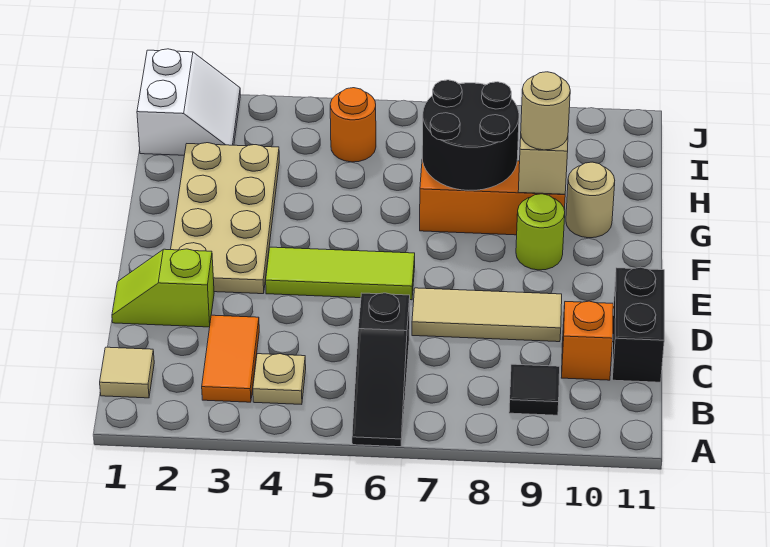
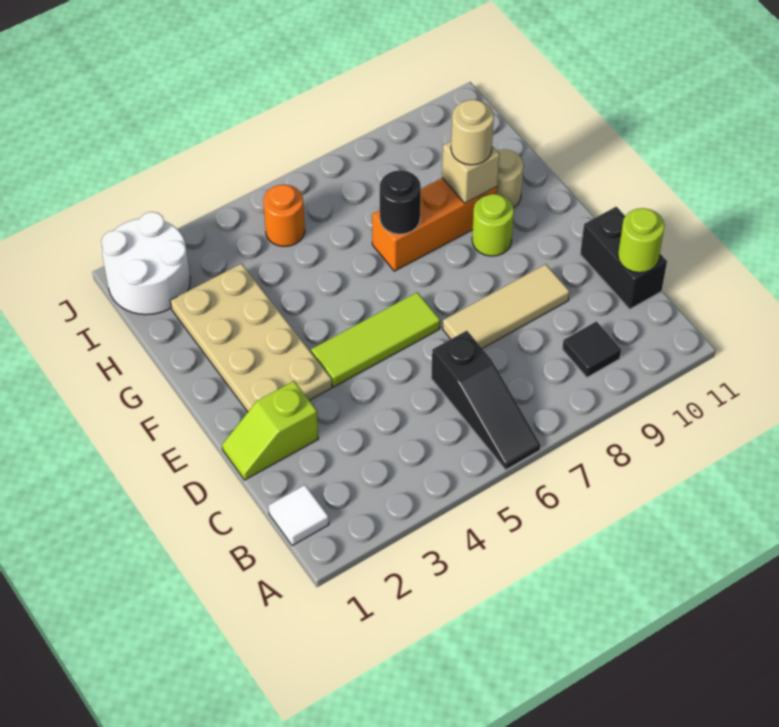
tan tile B1 level 1 -> white tile B1 level 1
orange tile B3:C3 level 1 -> none
tan plate B4 level 1 -> none
orange brick C10 level 1 -> none
none -> lime round brick C11 level 2
black round brick G7:H8 level 2 -> black round brick G7 level 2
white slope I1:J2 level 1 top 1 -> white round brick I1:J2 level 1

